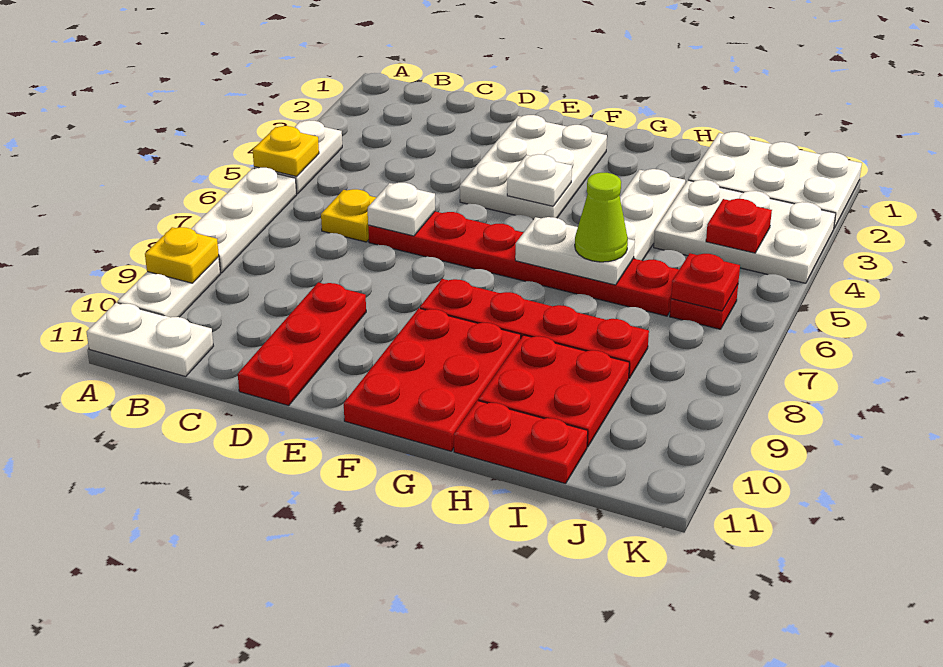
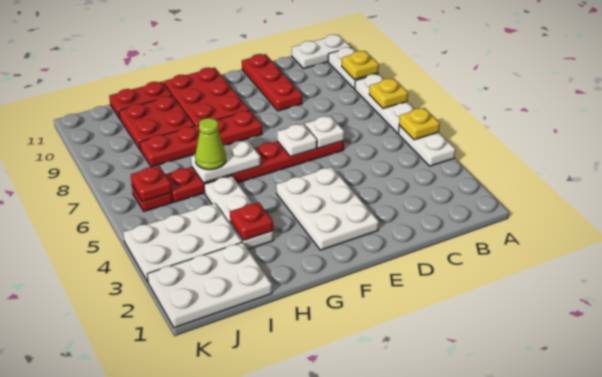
yellow plate C6 level 1 -> yellow plate A7 level 2
white plate F4 level 2 -> white plate E6 level 2
red plate J4 level 2 -> red plate H3 level 2

